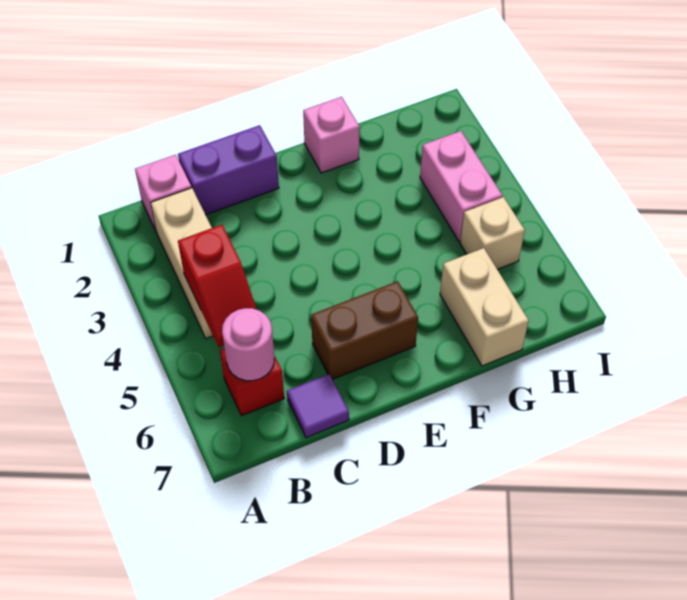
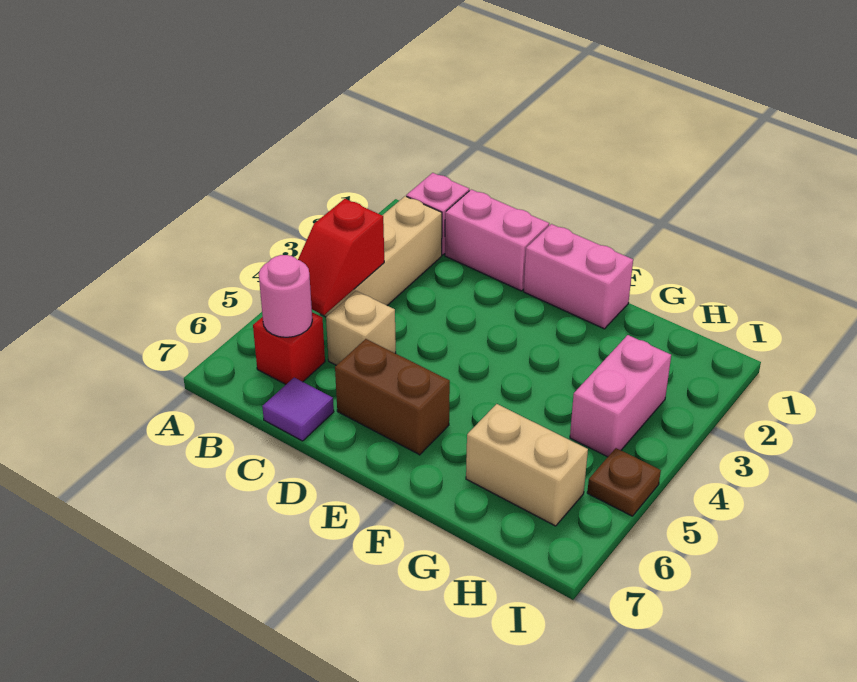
purple brick C1:D1 level 1 -> pink brick C1:D1 level 1
pink brick F1 level 1 -> pink brick E1:F1 level 1
tan brick G6:G7 level 1 -> tan brick G6:H6 level 1
tan brick H5 level 1 -> tan brick C5 level 1
none -> brown plate I5 level 1

